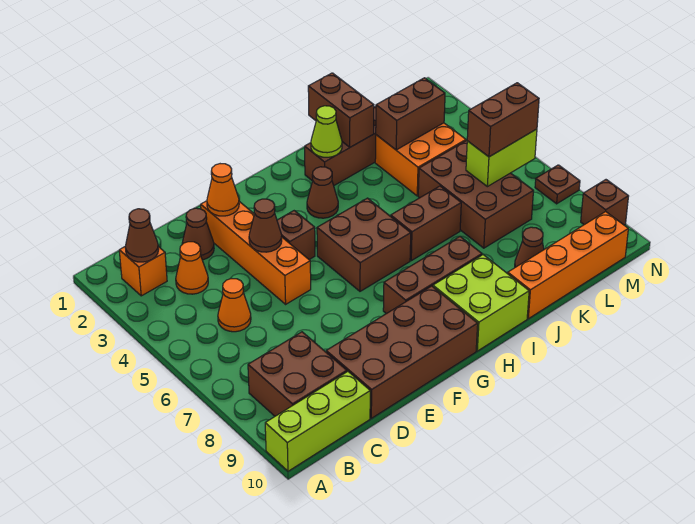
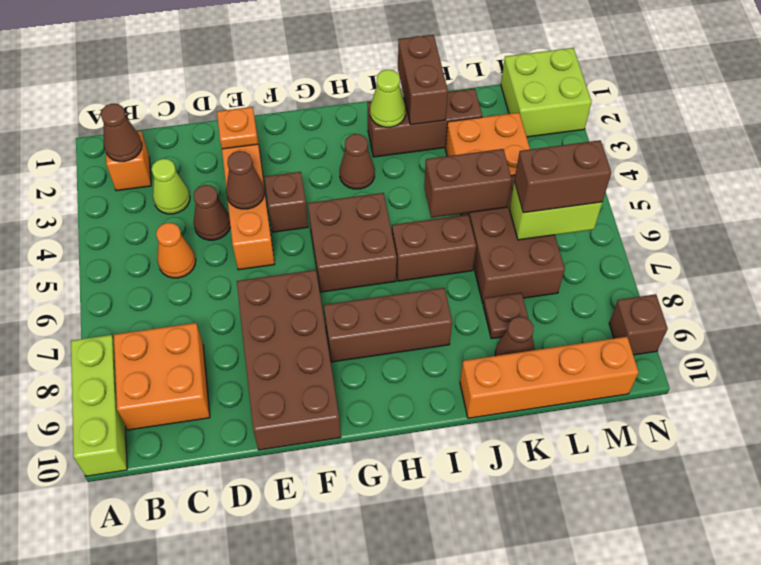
lime brick A10:C10 level 1 -> lime brick A8:A10 level 1
brown brick B8:C9 level 1 -> orange brick B8:C9 level 1
orange cone C3 level 1 -> lime cone C3 level 1
brown cone D2 level 1 -> brown cone D4 level 1
brown brick D9:G10 level 1 -> brown brick E7:F10 level 1
orange cone E2 level 2 -> orange plate E2 level 2
lime brick H9:I10 level 1 -> lime brick M1:N2 level 1
brown brick K3:L3 level 2 -> brown brick J5:K5 level 2
brown plate N7 level 1 -> brown plate K8 level 1

